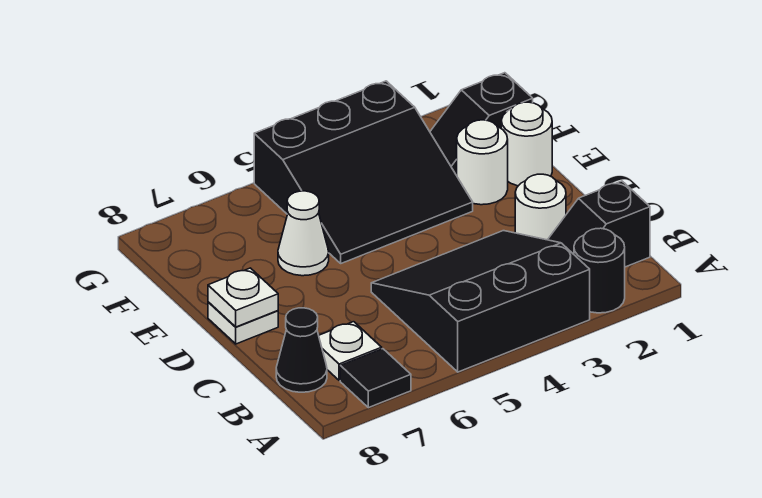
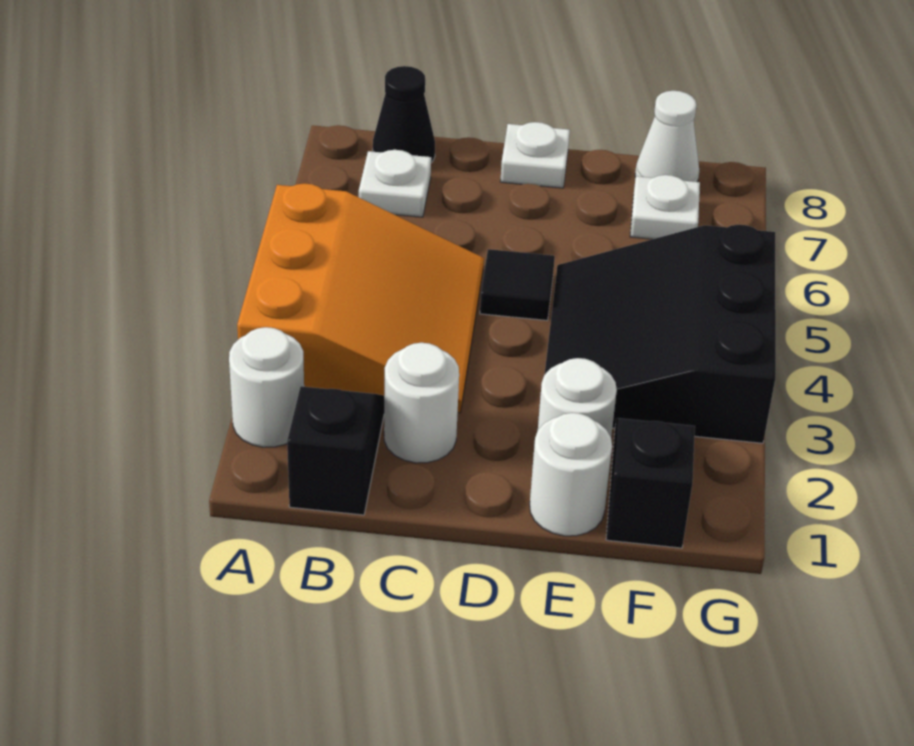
black round brick A2 level 1 -> white round brick A2 level 1
black slope A3:C5 level 1 top A -> orange slope A3:C5 level 1 top A
black tile A7 level 1 -> black tile D5 level 1
white plate D8 level 2 -> white plate F7 level 1
white cone E6 level 1 -> white cone F8 level 1

